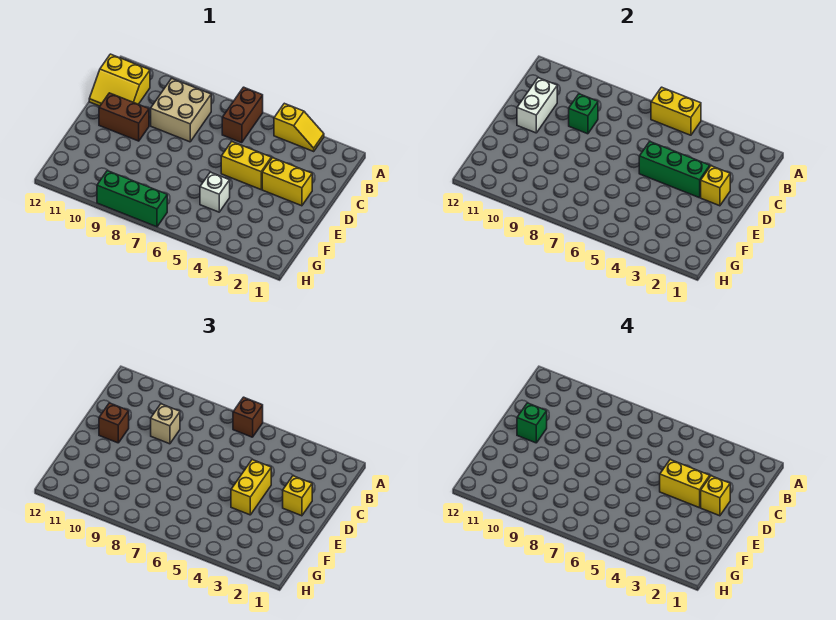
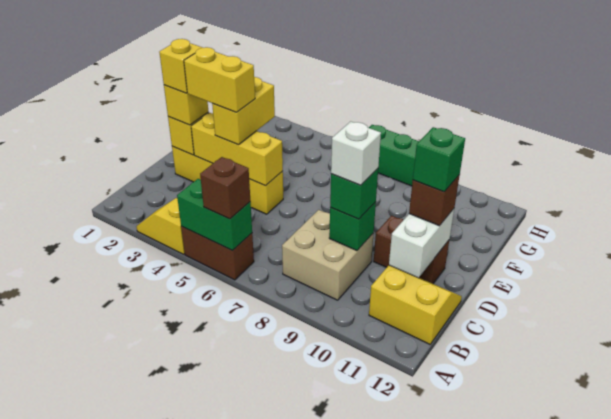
yellow brick A5:A6 level 2 -> green brick A5:A6 level 2
brown brick A6:B6 level 1 -> brown brick A5:A6 level 1
tan brick C9 level 3 -> green brick C9 level 3
green brick D3:D5 level 2 -> yellow brick D3:D5 level 2
white brick F5 level 1 -> white brick C9 level 4

